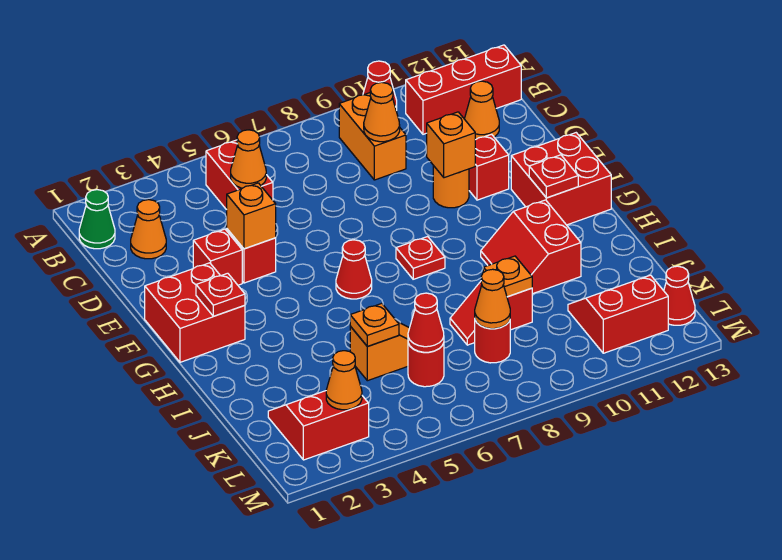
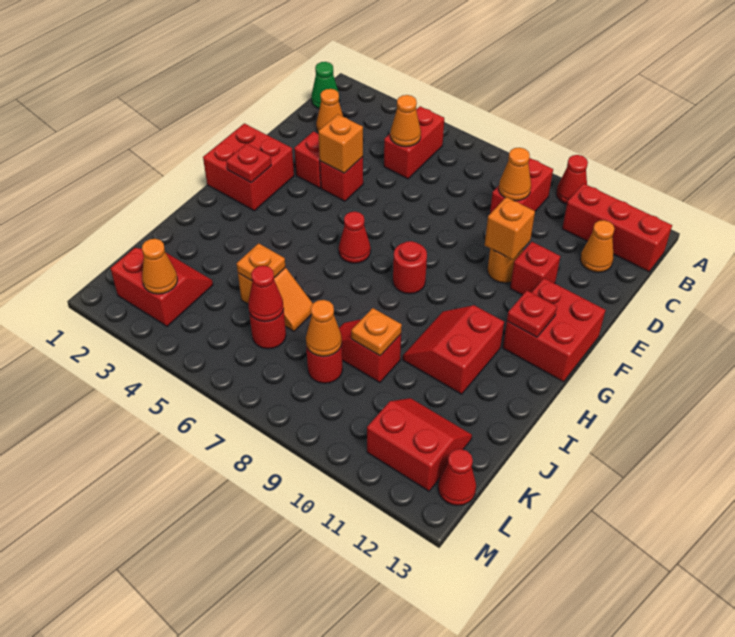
orange brick B9:C9 level 1 -> red brick B9:C9 level 1
red plate G8 level 1 -> red round brick G8 level 1

